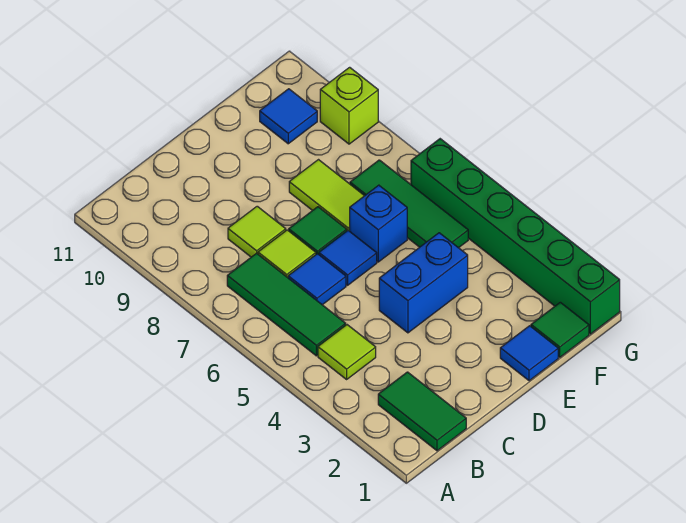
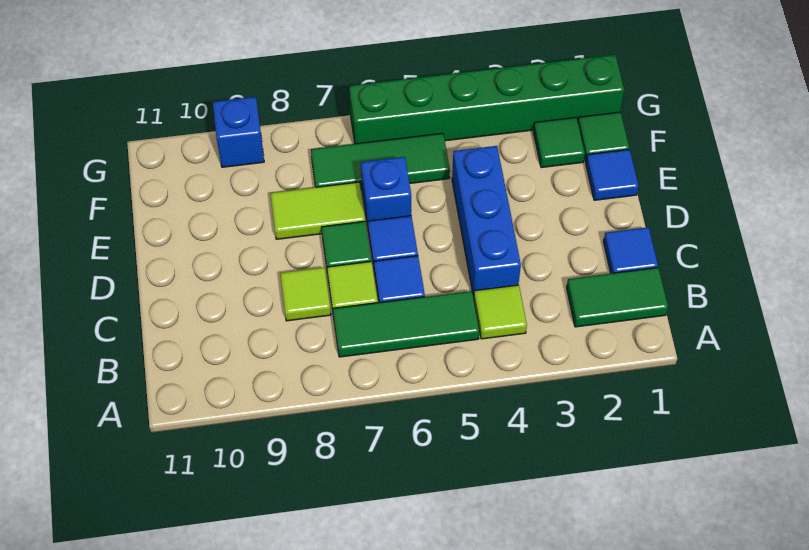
blue brick D4:E4 level 1 -> blue brick C4:E4 level 1
none -> green tile F2 level 1
blue tile F10 level 1 -> blue tile C1 level 1
lime brick G9 level 1 -> blue brick G9 level 1

